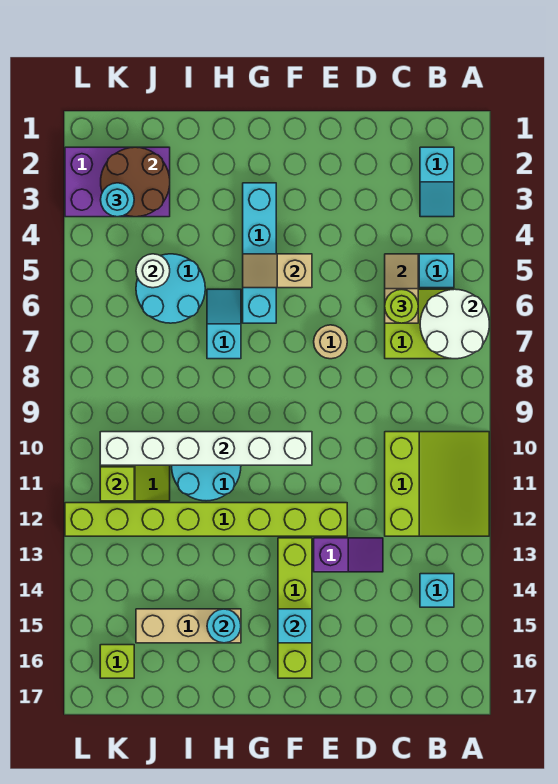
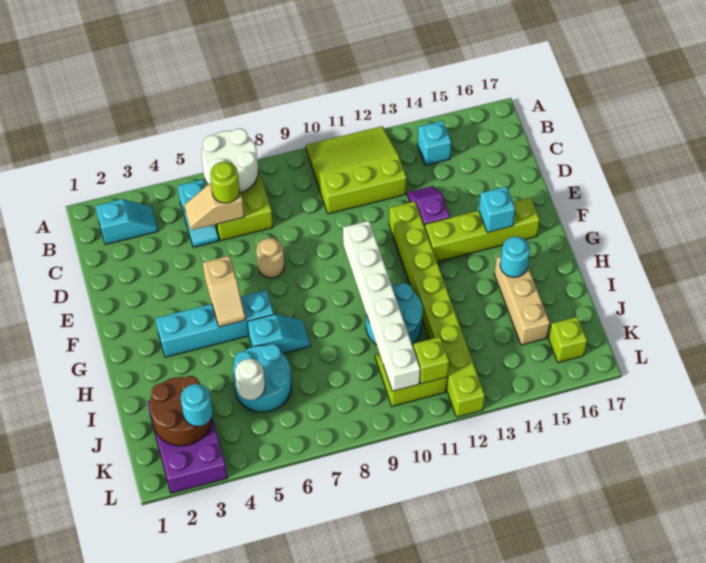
cyan slope H6:H7 level 1 top 7 -> cyan slope H6:H7 level 1 top 6

